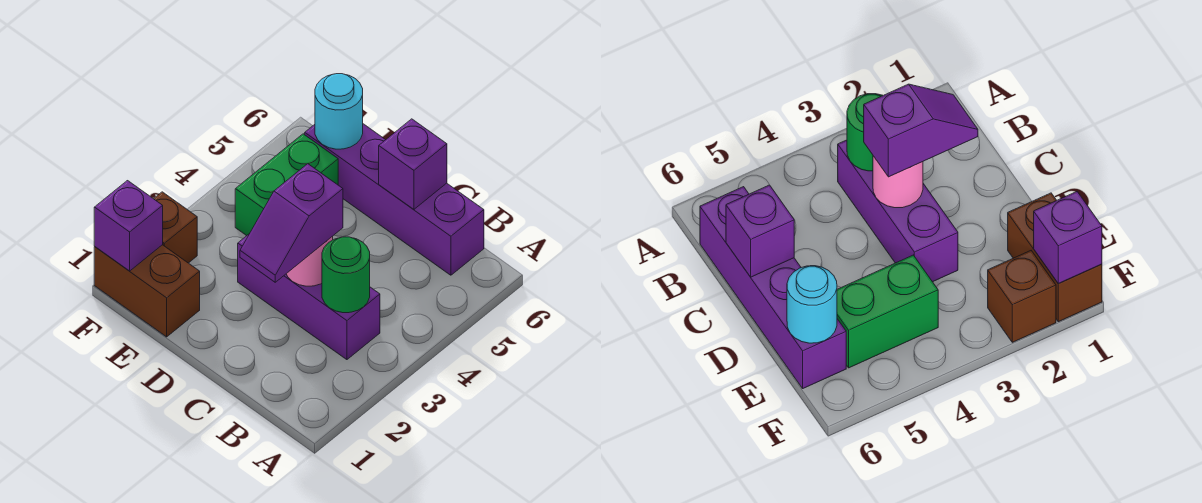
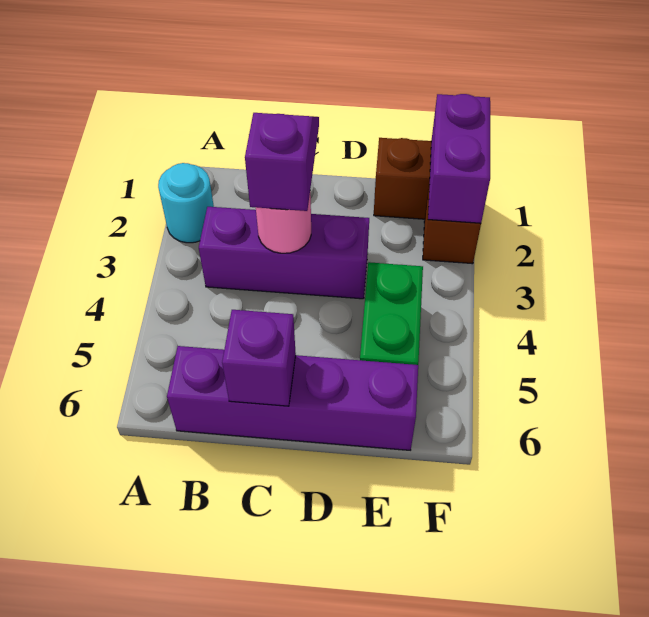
green round brick B3 level 2 -> none
cyan round brick E6 level 2 -> cyan round brick A2 level 1
purple brick F1 level 2 -> purple brick F1:F2 level 2

